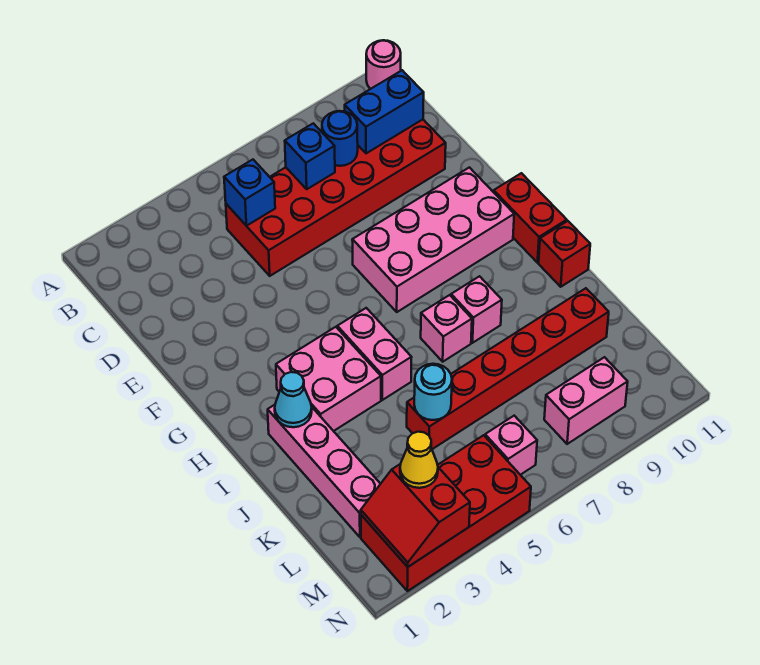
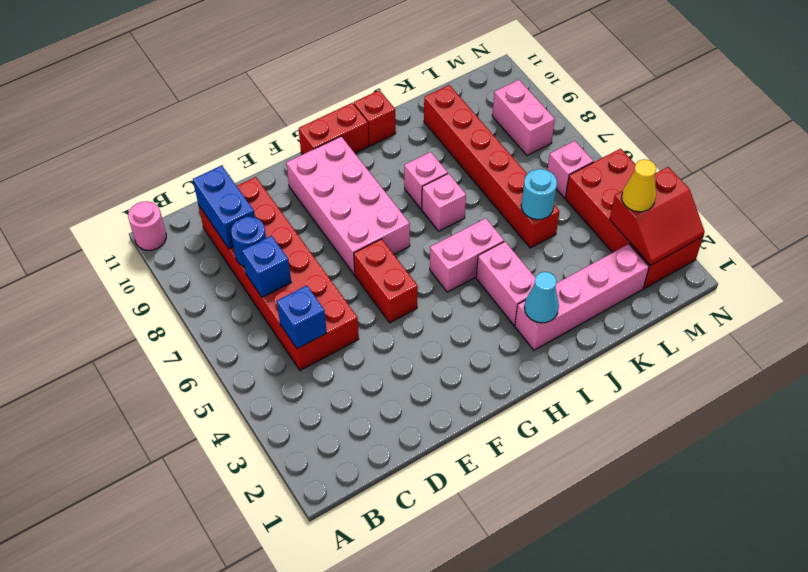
none -> red brick F5:F6 level 1
pink brick H3:I4 level 1 -> pink brick I3:I4 level 1

